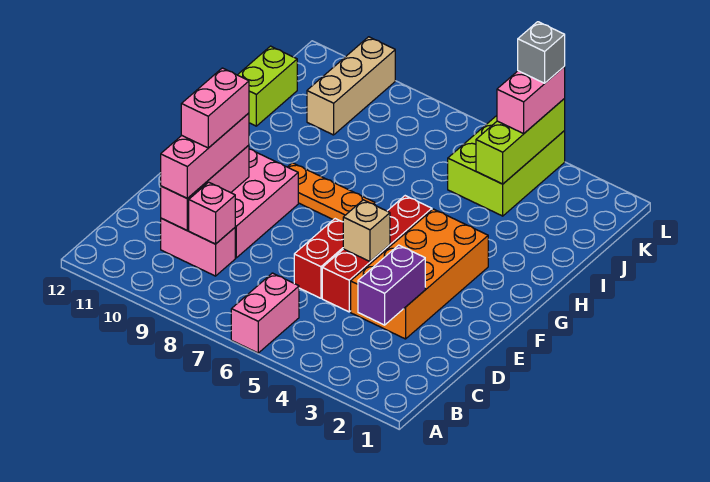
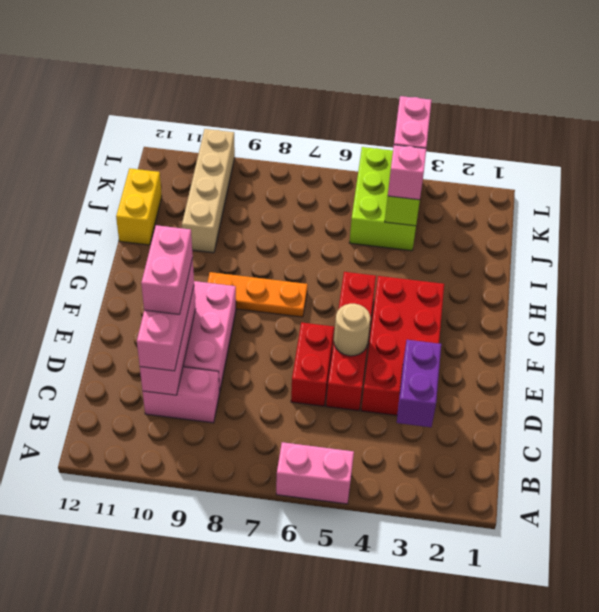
pink brick A6:B6 level 1 -> pink brick A5:A6 level 1
pink brick C9 level 2 -> pink brick J4 level 3
orange brick D3:G4 level 1 -> red brick D3:G4 level 1
tan brick E5 level 2 -> tan round brick E5 level 2
lime brick I12:J12 level 1 -> yellow brick I12:J12 level 1
tan brick J10:L10 level 1 -> tan brick I10:L10 level 1
grey brick L4 level 4 -> none

